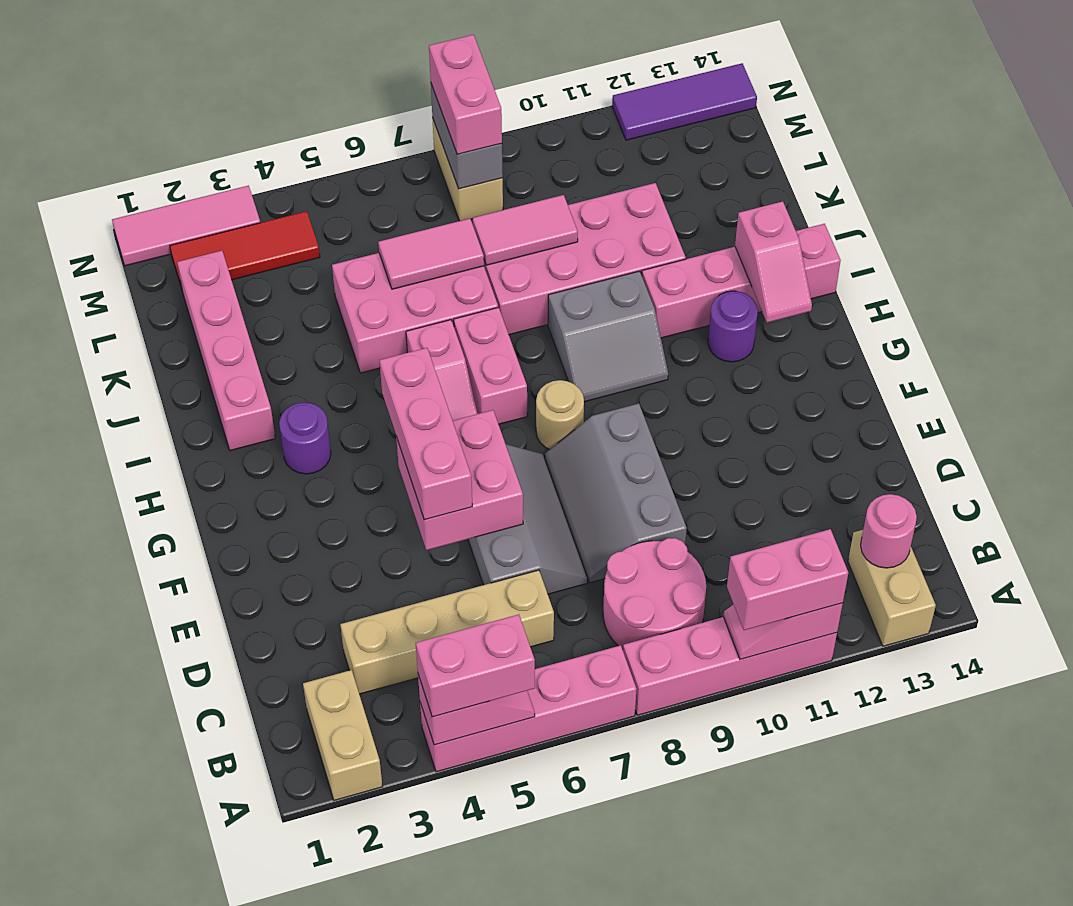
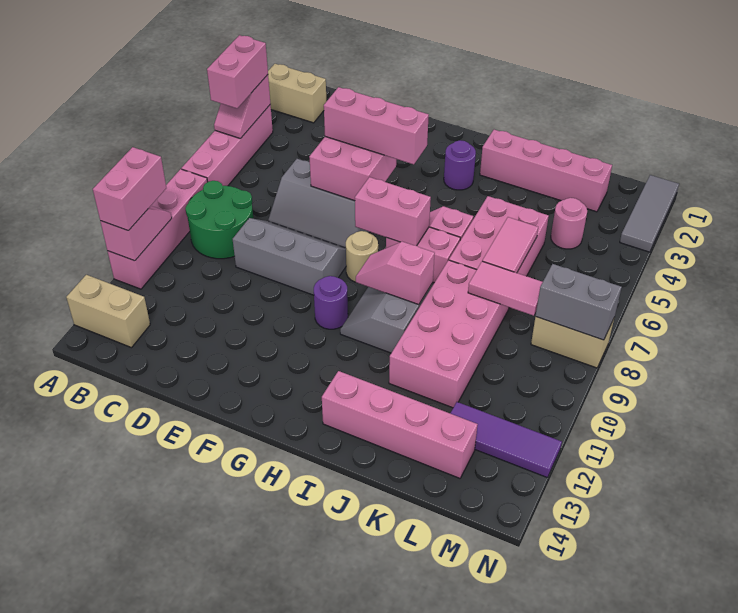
pink round brick B8:C9 level 1 -> green round brick B8:C9 level 1
pink round brick B13 level 2 -> pink round brick L4 level 1
tan brick C3:C6 level 1 -> none
purple round brick H12 level 1 -> purple round brick G10 level 1
pink slope H13:I13 level 2 top I -> pink slope H9:I9 level 2 top I
pink brick I11:I14 level 1 -> pink brick I13:L13 level 1
pink tile K8:K9 level 2 -> pink tile K8:L8 level 2
red tile M2:M4 level 1 -> none
pink brick M8:N8 level 3 -> pink brick G7:H7 level 2
pink tile N1:N3 level 1 -> grey tile N1:N3 level 1
purple tile N12:N14 level 1 -> purple tile L12:N12 level 1

